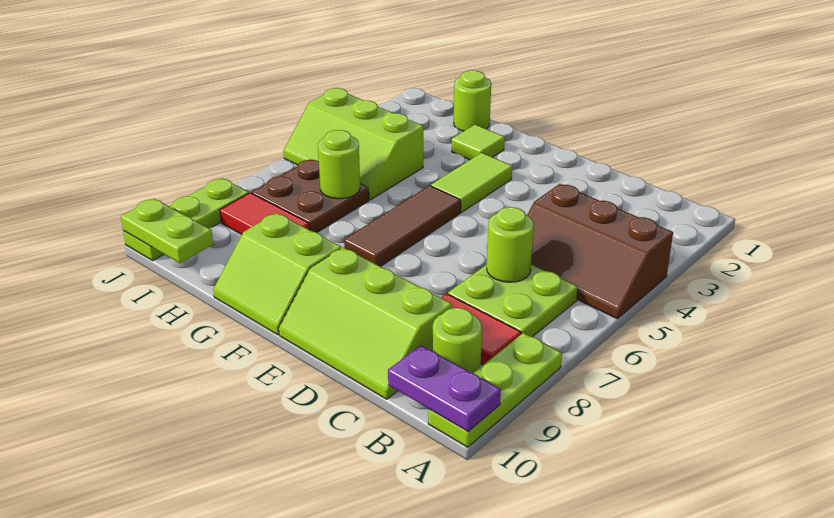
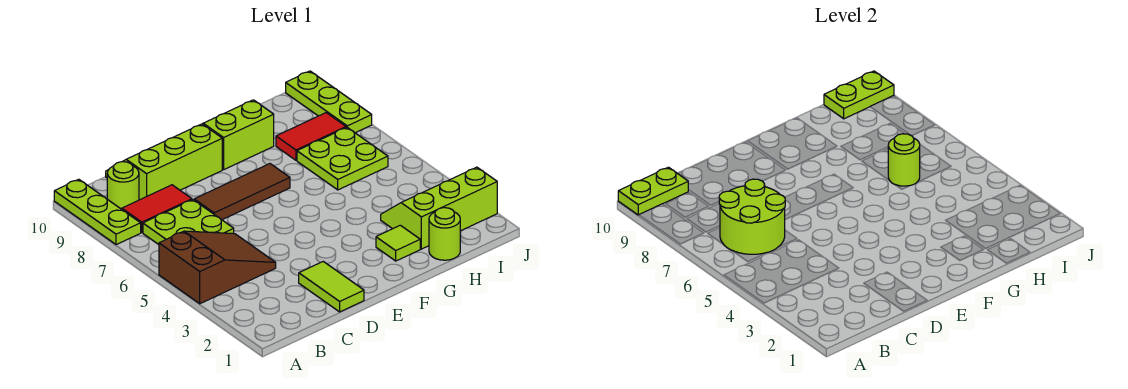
brown slope A4:C5 level 1 top 4 -> brown slope A4:C5 level 1 top A
purple plate A10:B10 level 2 -> lime plate A10:B10 level 2
lime round brick C6 level 2 -> lime round brick B6:C7 level 2
lime tile F3:F4 level 1 -> lime tile D1:D2 level 1
brown tile F5:F7 level 1 -> brown tile D7:F7 level 1
lime slope H4:J5 level 1 top 4 -> lime slope H2:J3 level 1 top 2
brown plate H6:I7 level 1 -> lime plate H6:I7 level 1

